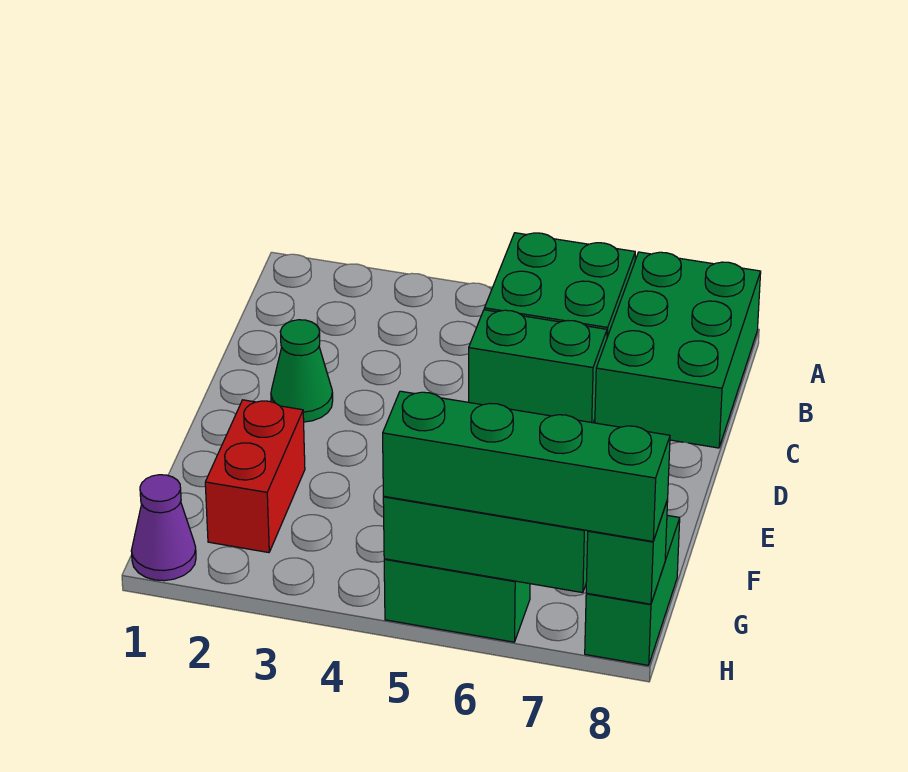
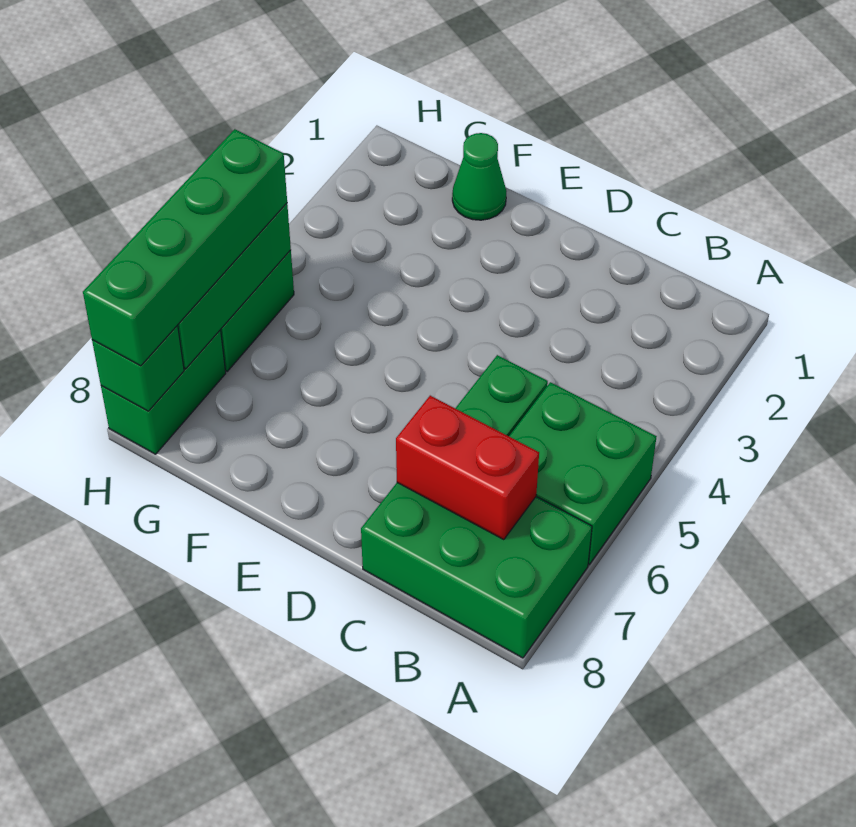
green cone D2 level 1 -> green cone F1 level 1
red brick F2:G2 level 1 -> red brick B7:C7 level 2
green brick G8:H8 level 1 -> green brick H7:H8 level 1
purple cone H1 level 1 -> none

